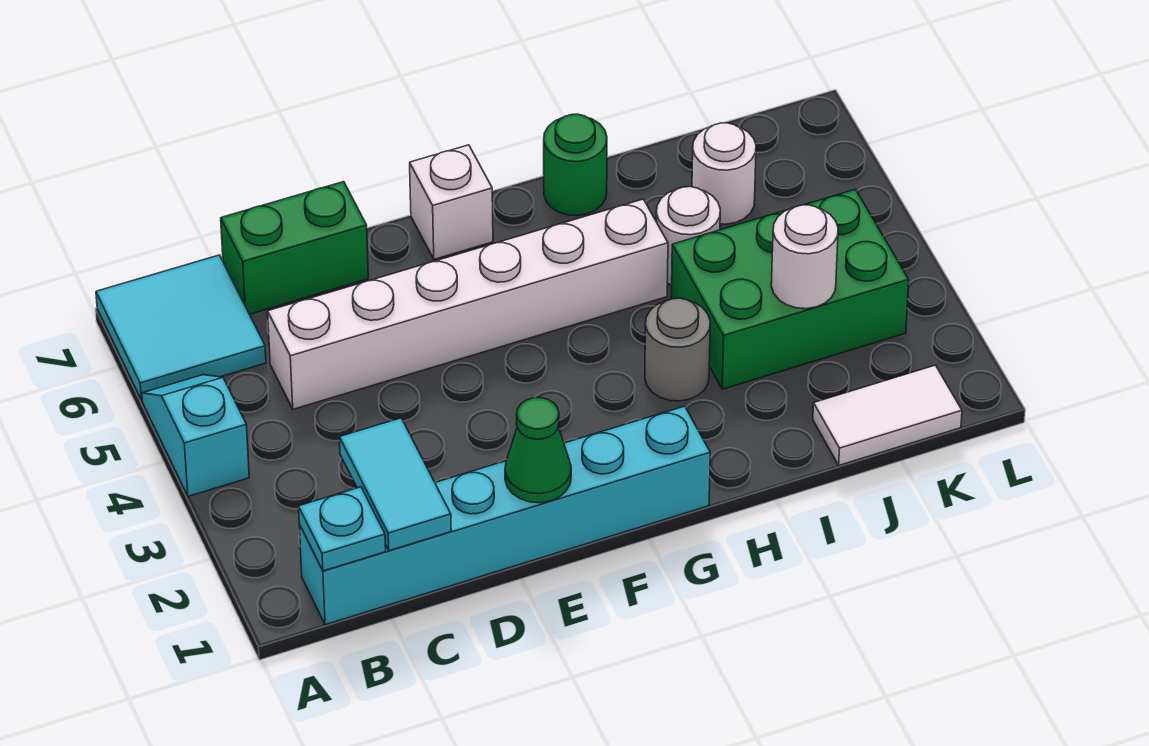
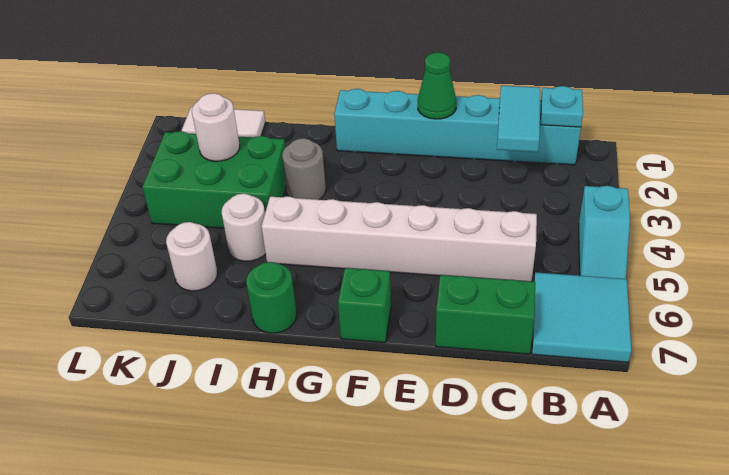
white brick F7 level 1 -> green brick F7 level 1

